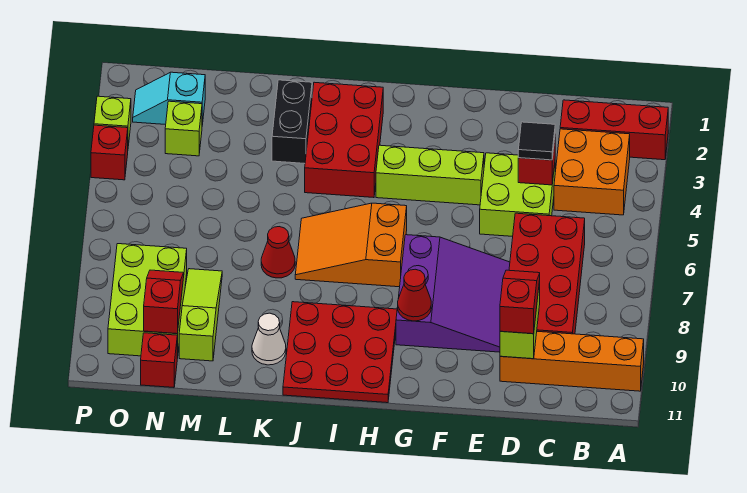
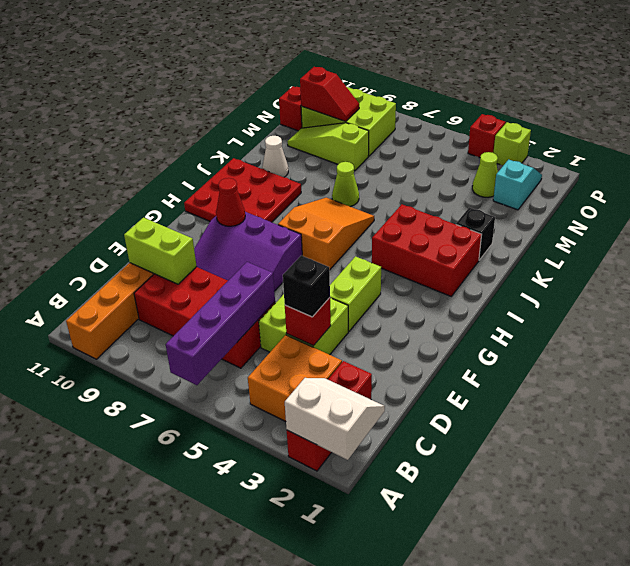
none -> white slope A1:B2 level 2 top A
none -> purple brick A6:D6 level 2
black tile D4 level 3 -> black brick D4 level 3
red slope D9:D10 level 3 top 10 -> none
lime brick F4:H4 level 1 -> lime brick F4:G4 level 1
black brick K2:K3 level 1 -> black brick K2 level 1
red cone K7 level 1 -> lime cone K7 level 1
lime slope M8:M10 level 1 top 10 -> lime slope M8:M10 level 1 top 8
lime brick N3 level 1 -> lime cone N3 level 1

